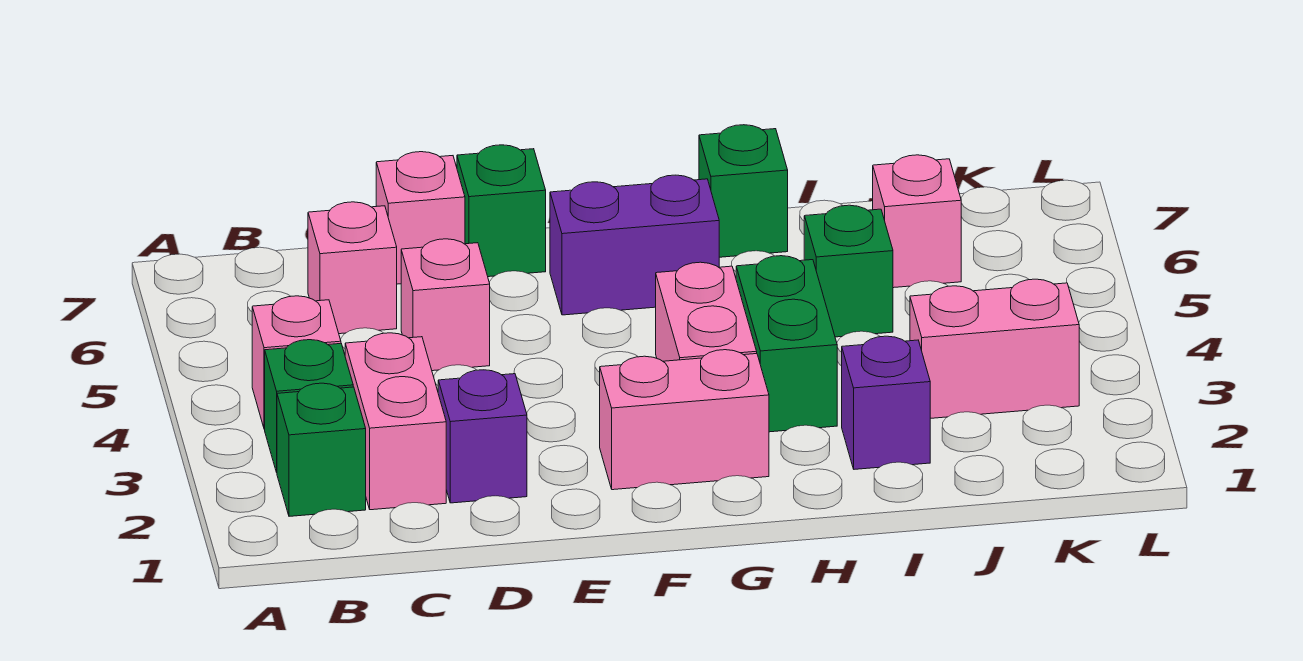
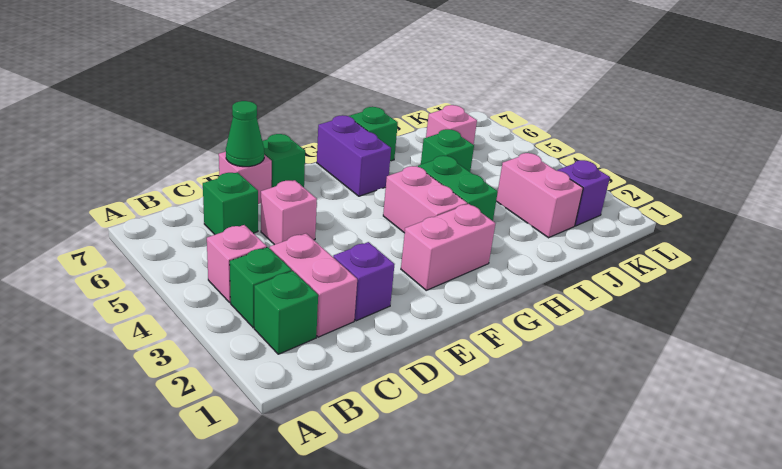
pink brick C6 level 1 -> green brick C6 level 1
none -> green cone D7 level 2
purple brick F6:G6 level 1 -> purple brick G6:G7 level 1
purple brick I2 level 1 -> purple brick K2 level 1
pink brick J3:K3 level 1 -> pink brick J2:J3 level 1

